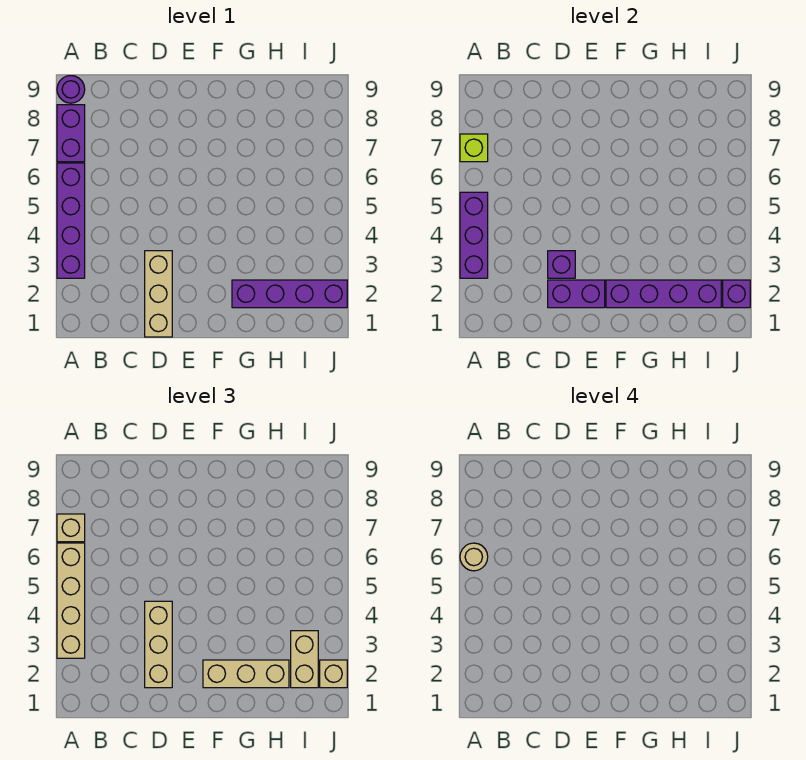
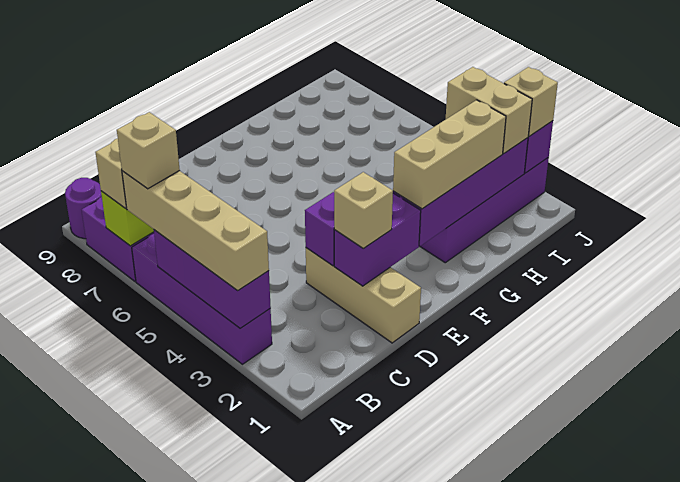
tan round brick A6 level 4 -> tan brick A6 level 4
tan brick D2:D4 level 3 -> tan brick D2 level 3

